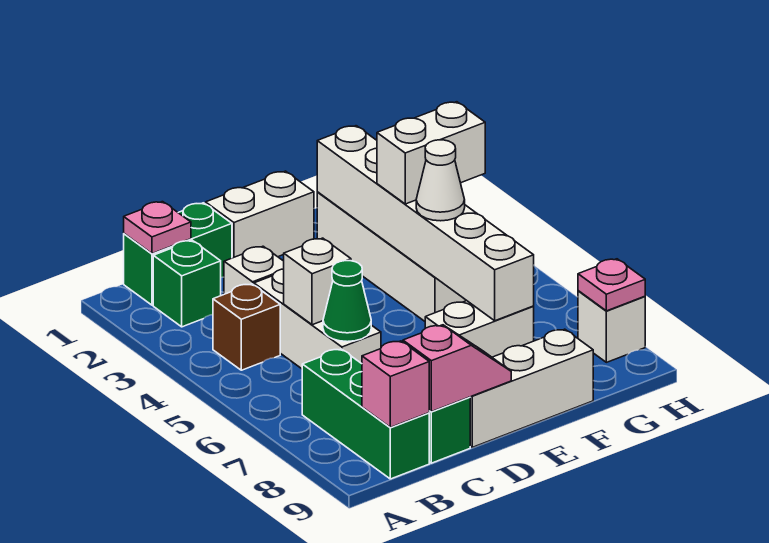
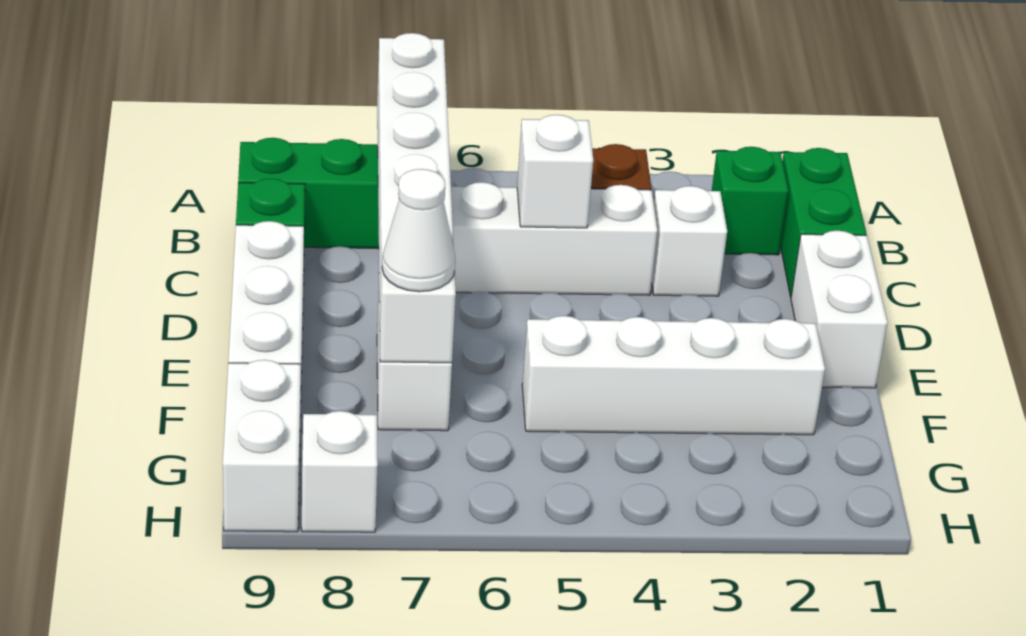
pink plate B1 level 2 -> none
pink brick B9 level 2 -> none
green cone C6 level 2 -> none
pink slope C9:D9 level 2 top C -> none
white brick F2:F7 level 2 -> white brick A7:F7 level 2
white brick F4:G4 level 3 -> white brick G9:H9 level 1
white cone F5 level 3 -> white cone F7 level 3
pink plate H8 level 2 -> none

